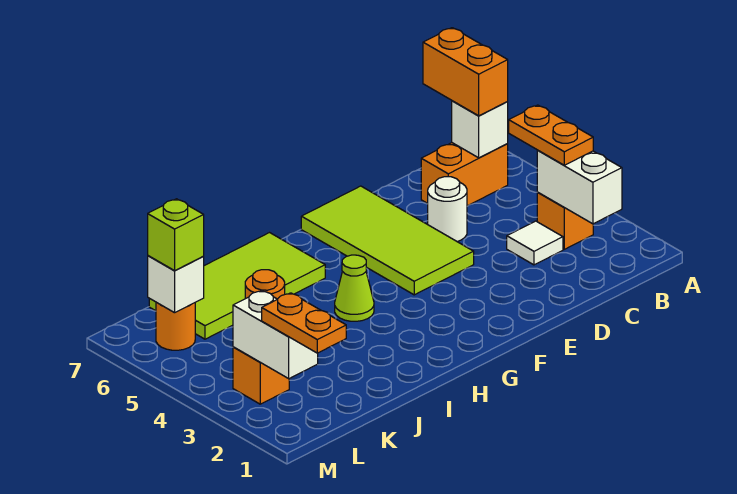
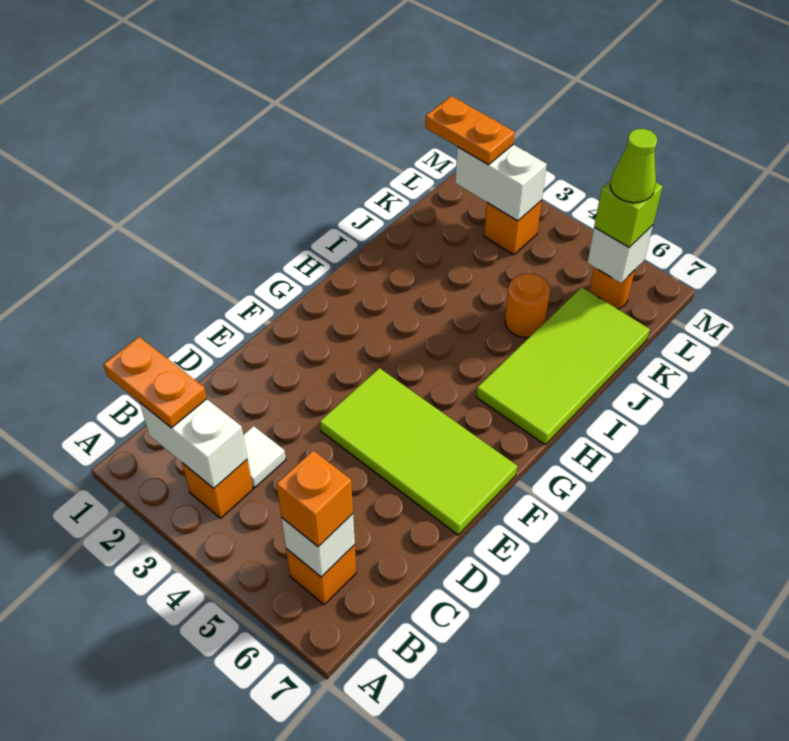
orange plate B3:B4 level 3 -> orange plate B1:B2 level 3
orange brick B6:C6 level 1 -> orange brick B6 level 1
orange brick B6:B7 level 3 -> orange brick B6 level 3
white round brick D5 level 1 -> none
lime cone H4 level 1 -> lime cone L6 level 4

